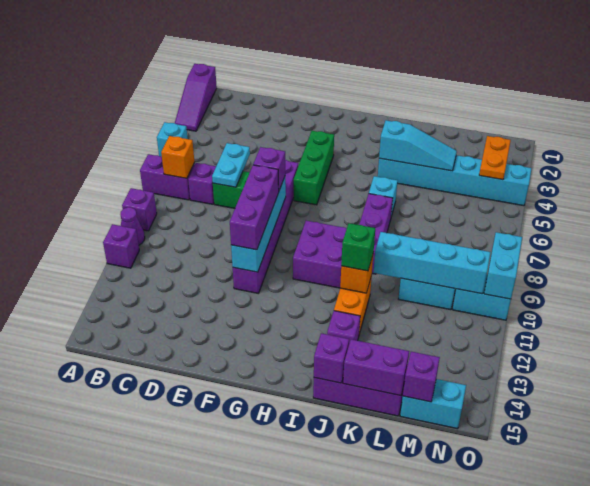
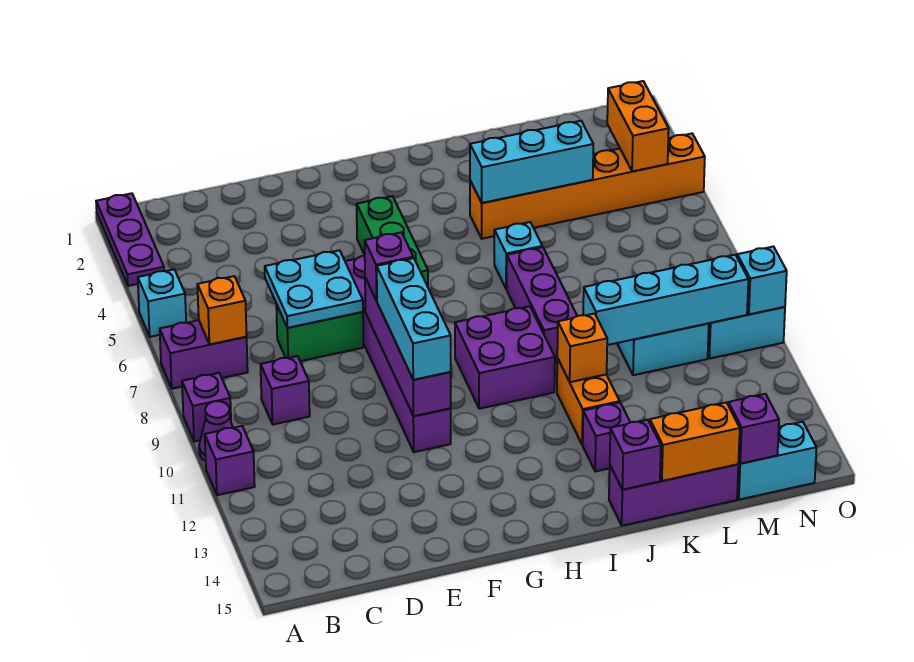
purple slope A1:A3 level 1 top 1 -> purple plate A1:A3 level 1
purple brick C7 level 1 -> purple brick C9 level 1
cyan plate D6:D7 level 2 -> cyan plate D6:E7 level 2
cyan brick F8:F11 level 2 -> purple brick F8:F11 level 2
purple brick F9:F11 level 3 -> cyan brick F9:F11 level 3
cyan brick J4:O4 level 1 -> orange brick J4:O4 level 1
cyan slope J4:L4 level 2 top J -> cyan brick J4:L4 level 2
green brick J11 level 3 -> none
purple brick K15:L15 level 2 -> orange brick K15:L15 level 2
orange plate N3:N4 level 2 -> orange brick N3:N4 level 2
cyan brick O9:O10 level 2 -> cyan brick O10 level 2

